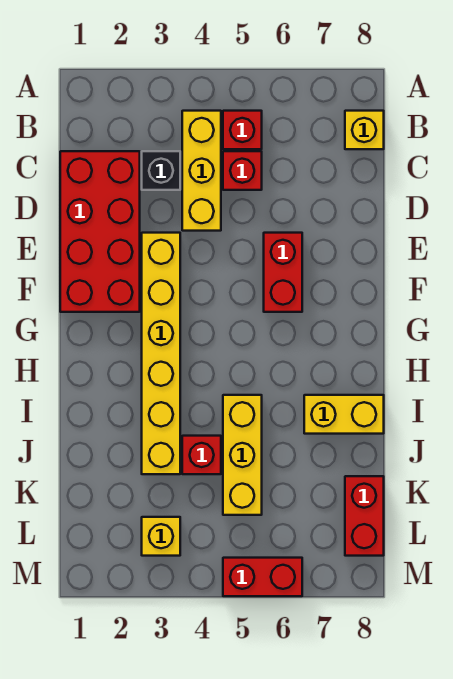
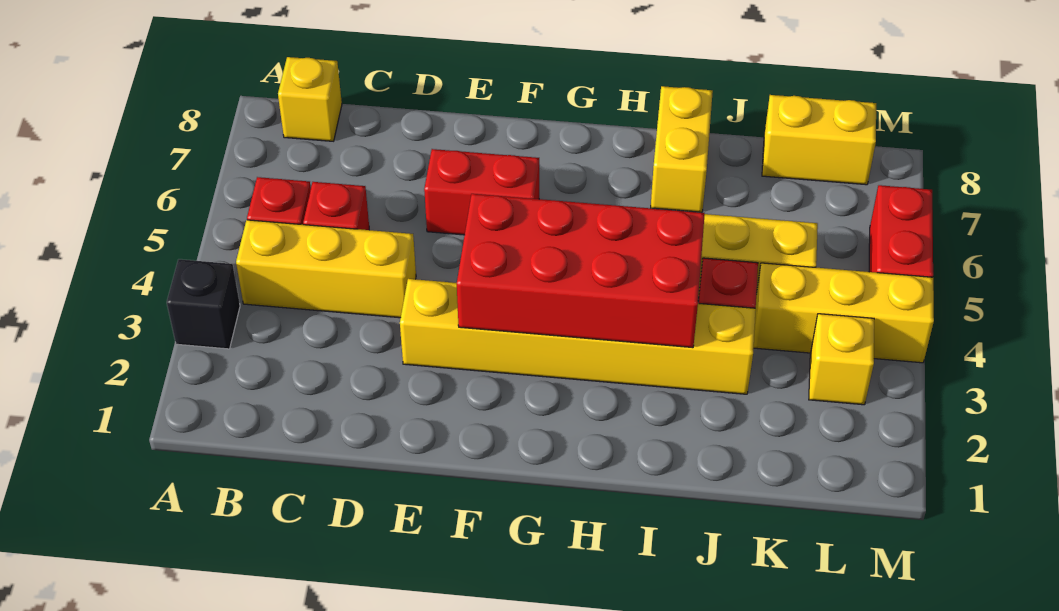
red brick C1:F2 level 1 -> red brick F3:I4 level 2
black brick C3 level 1 -> black brick A3 level 1
none -> yellow brick K4:M4 level 1
red brick K8:L8 level 1 -> yellow brick K8:L8 level 1

